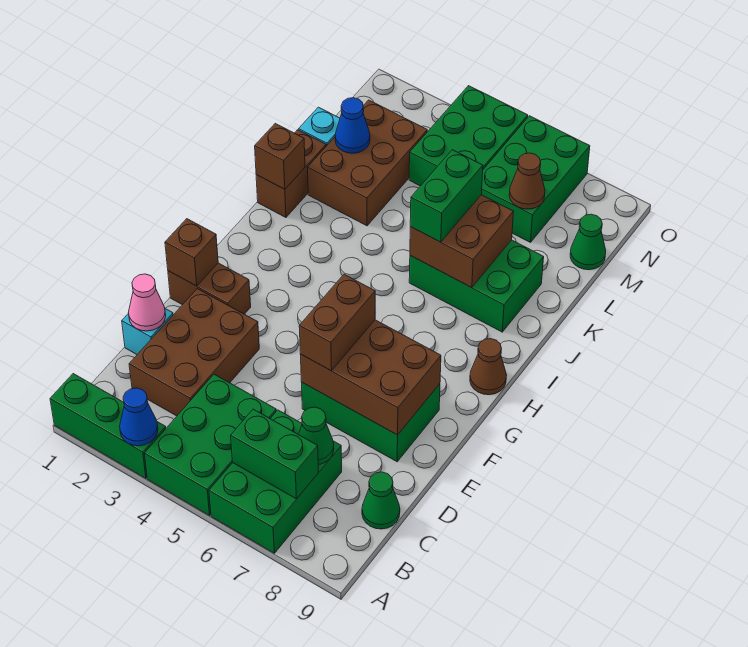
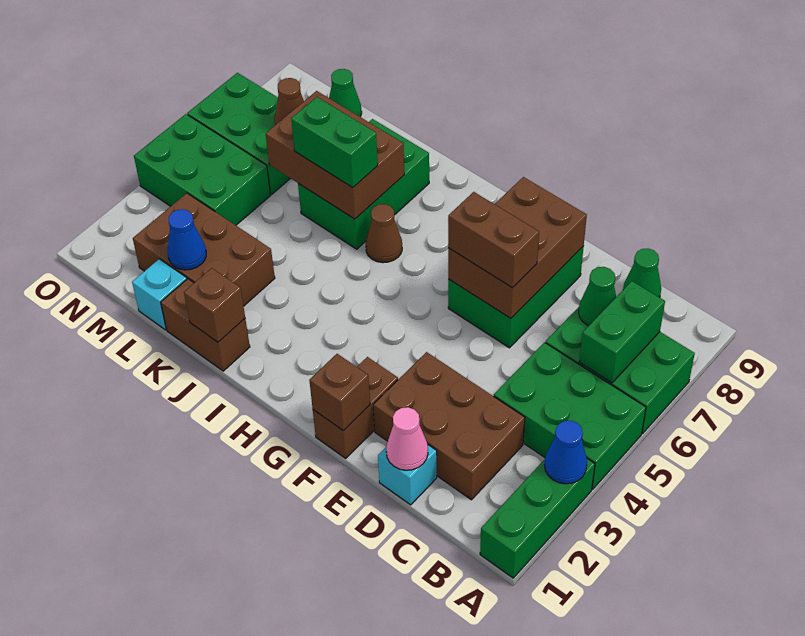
brown cone H9 level 1 -> brown cone I6 level 1
brown brick J6:K7 level 2 -> brown brick J6:L7 level 2

